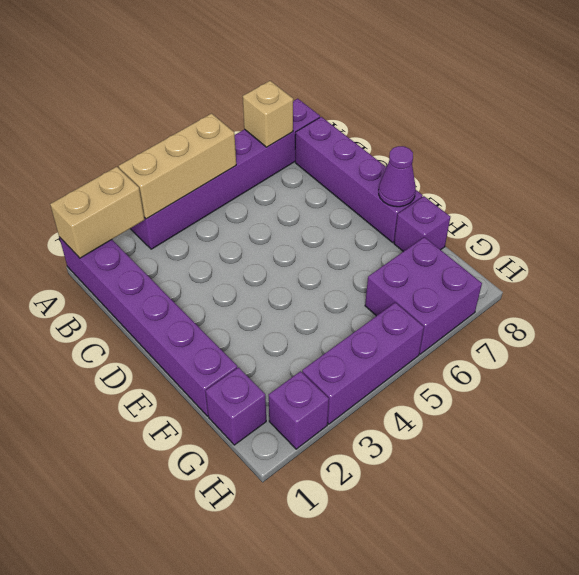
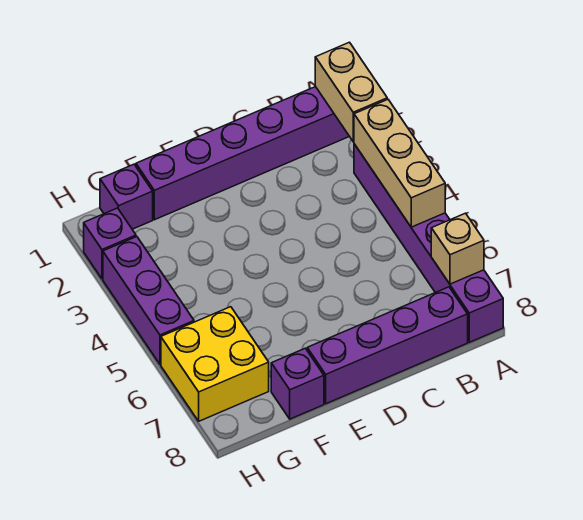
purple cone E8 level 2 -> none
purple brick G6:H7 level 1 -> yellow brick G6:H7 level 1

